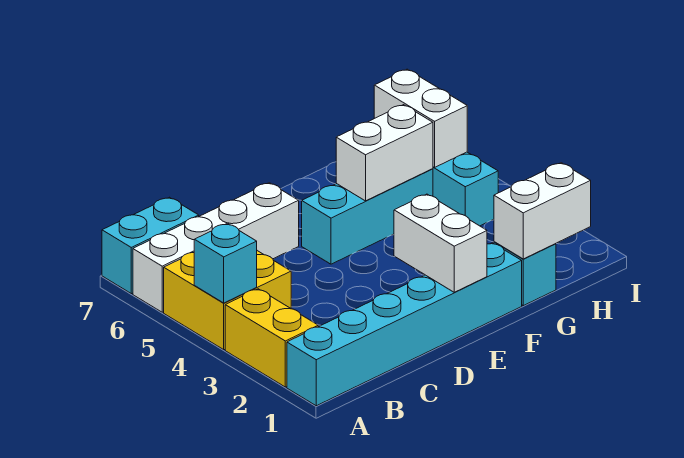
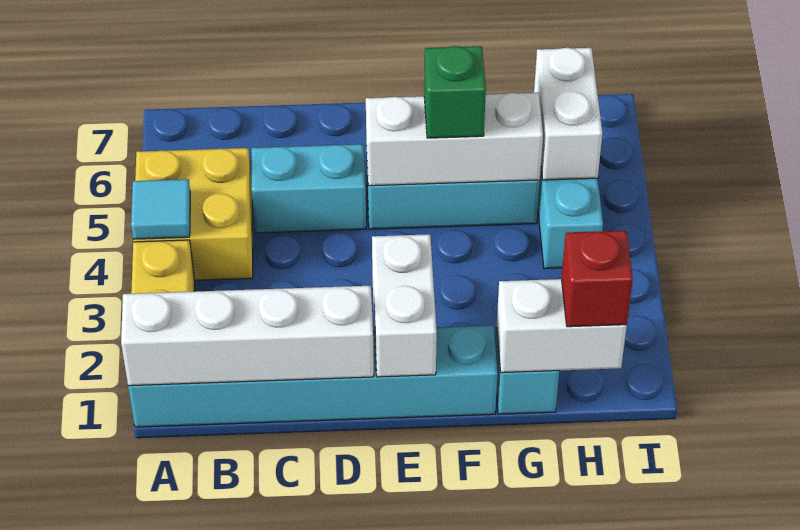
cyan brick A4 level 2 -> cyan tile A4 level 2
white brick A6:D6 level 1 -> white brick A1:D1 level 2
cyan brick A7:B7 level 1 -> cyan brick C5:D5 level 1
white brick F5:G5 level 2 -> white brick E5:G5 level 2
none -> green brick F5 level 3
none -> red brick H1 level 3

